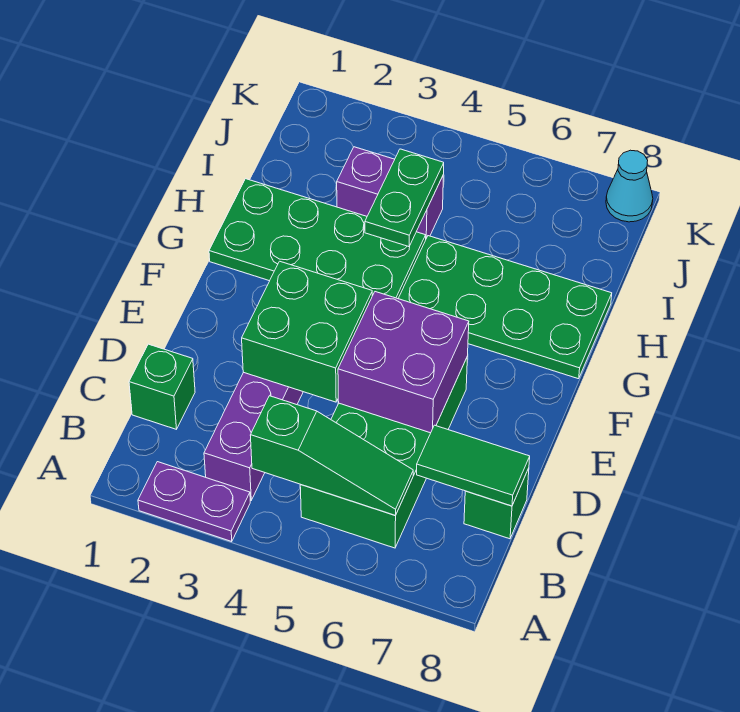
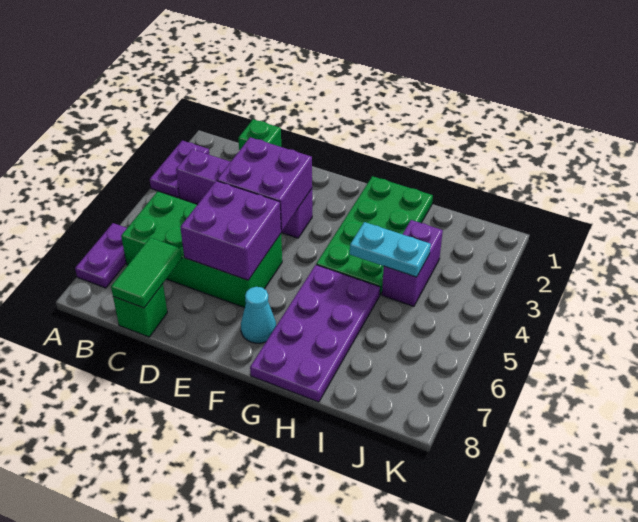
none -> purple plate A6:A7 level 1
green slope B4:B6 level 2 top 4 -> none
green brick D3:E4 level 2 -> purple brick D3:E4 level 2
green plate G5:H8 level 1 -> purple plate G5:H8 level 1
green plate H4:I4 level 2 -> cyan plate H4:I4 level 2
cyan cone K8 level 1 -> cyan cone F7 level 1

